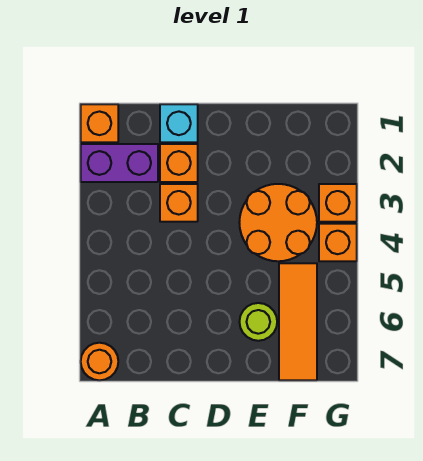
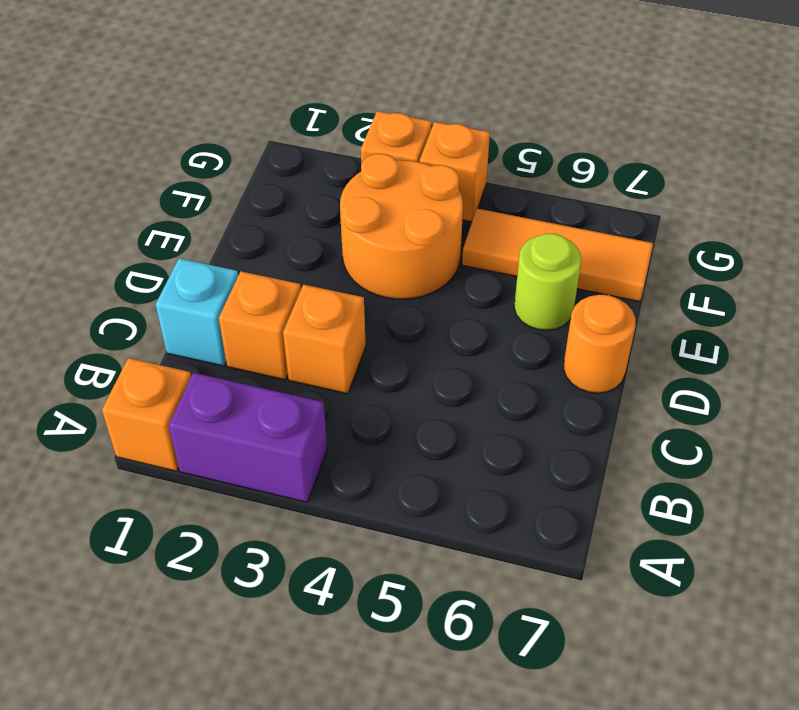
purple brick A2:B2 level 1 -> purple brick A2:A3 level 1
orange round brick A7 level 1 -> orange round brick D7 level 1

